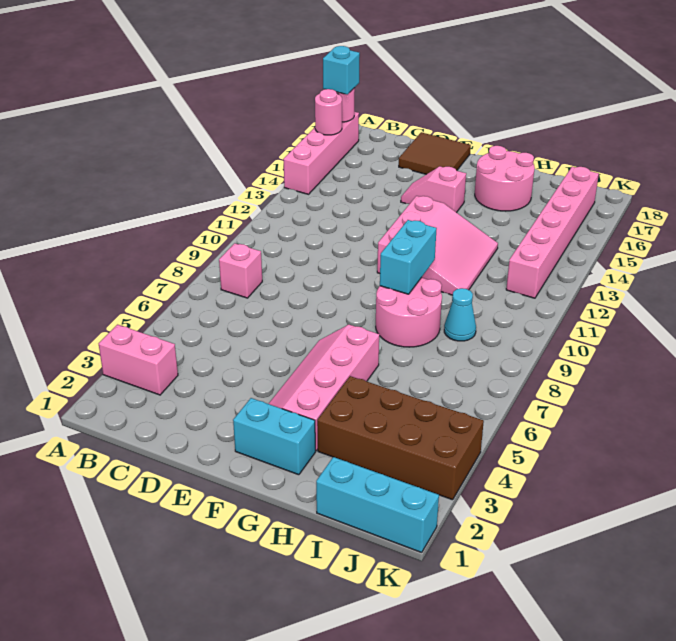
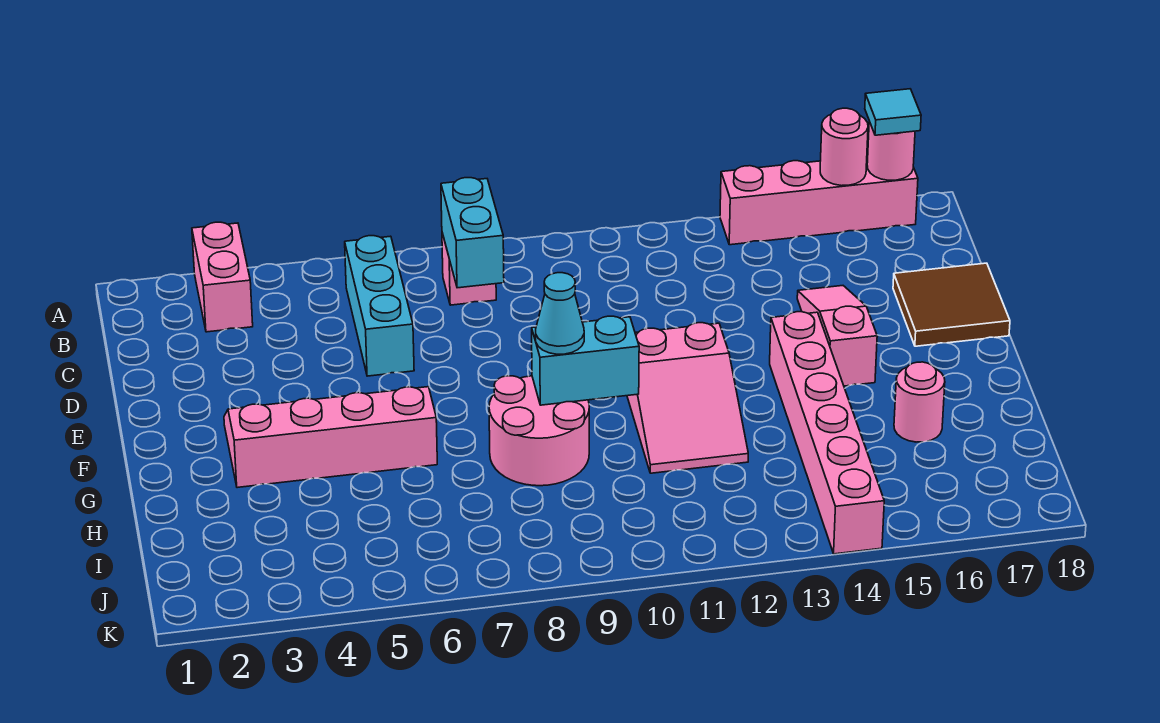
cyan brick A17 level 3 -> cyan tile A17 level 3
pink slope E15:F15 level 1 top F -> pink slope D15:F15 level 1 top F
cyan brick F2:G2 level 1 -> cyan brick B8:C8 level 2
pink slope F11:H13 level 1 top F -> pink slope F11:H12 level 1 top F
pink round brick G16:H17 level 1 -> pink round brick H16 level 1
brown brick H3:K4 level 1 -> none
cyan brick I1:K1 level 1 -> cyan brick B6:D6 level 1
cyan cone I9 level 1 -> cyan cone G9 level 3
pink brick J12:J17 level 1 -> pink brick F14:K14 level 1

